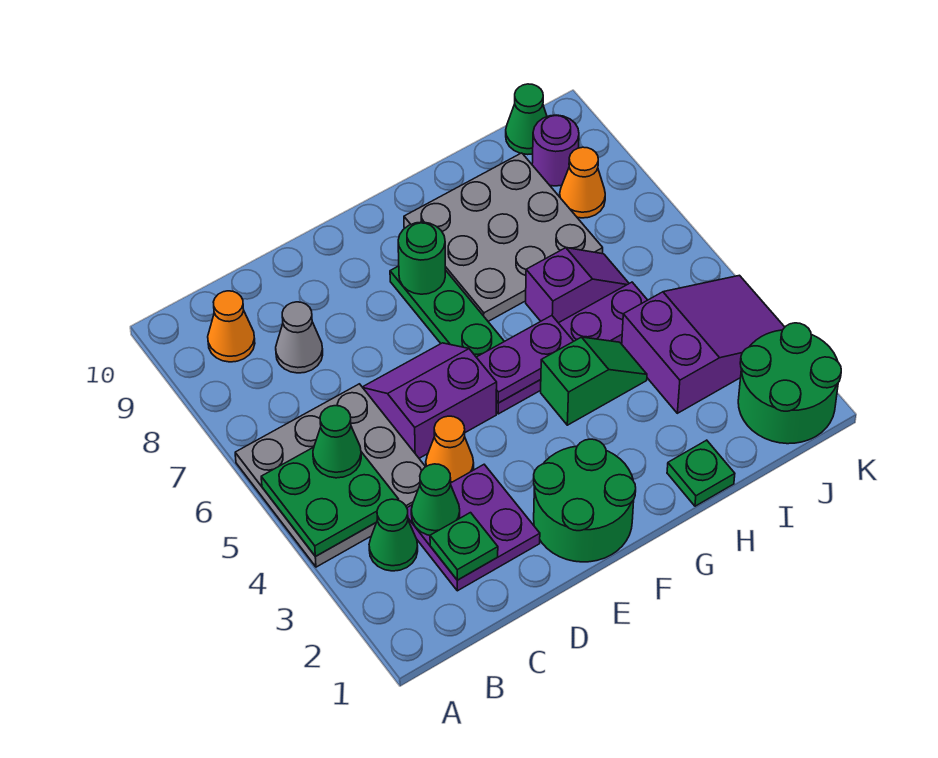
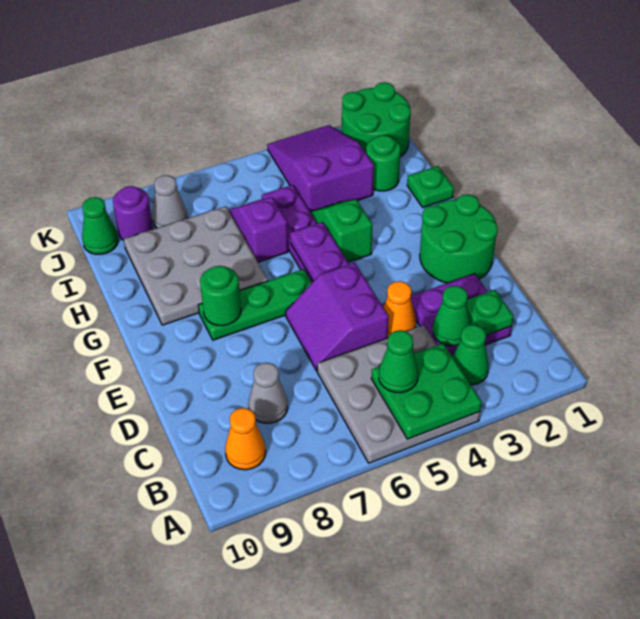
none -> green round brick I2 level 1
orange cone J8 level 1 -> grey cone J8 level 1

